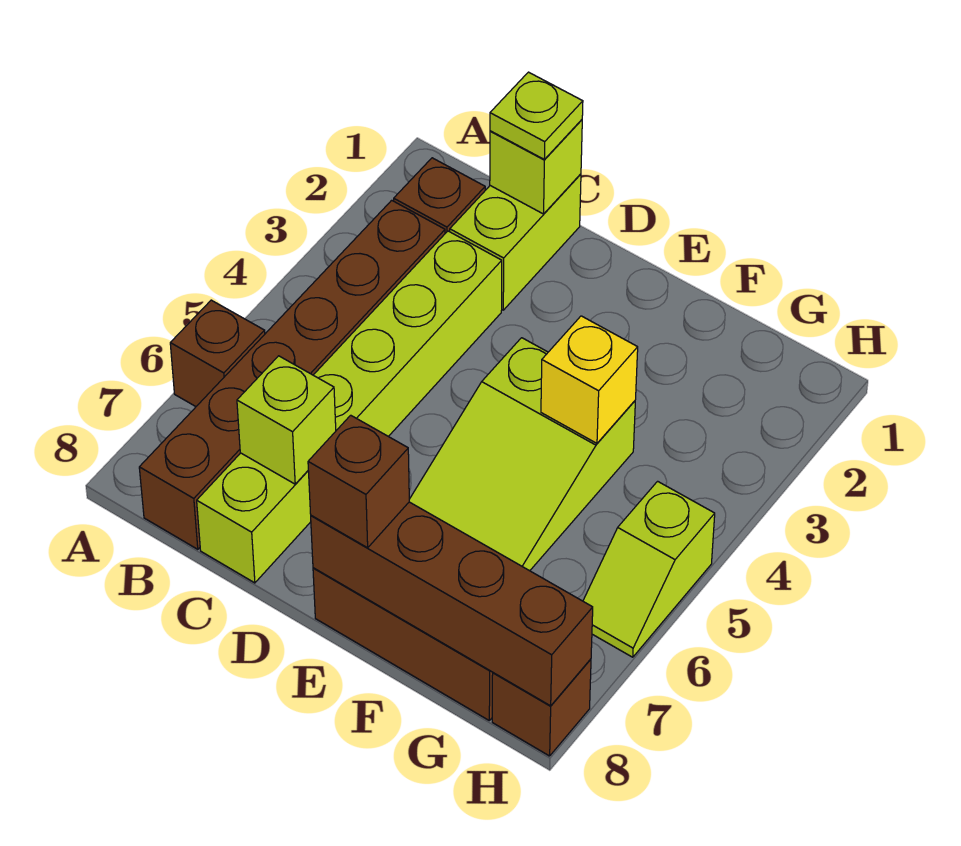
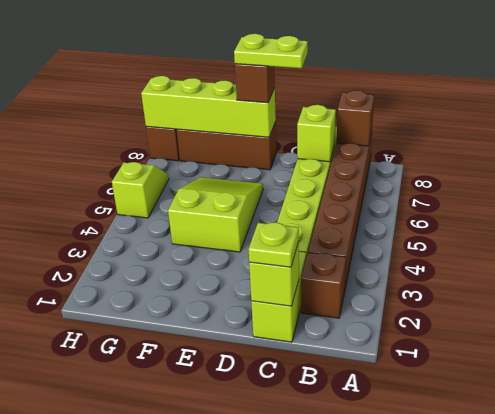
brown brick A6 level 1 -> brown brick B8 level 2
none -> lime plate D8:E8 level 4
brown brick E8:H8 level 2 -> lime brick E8:H8 level 2
yellow brick F4 level 2 -> none

